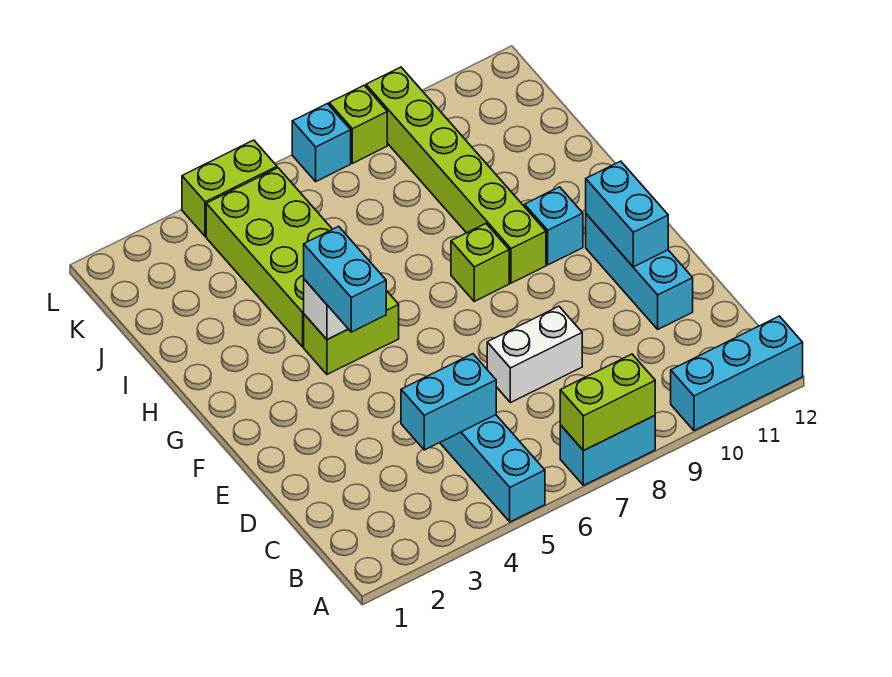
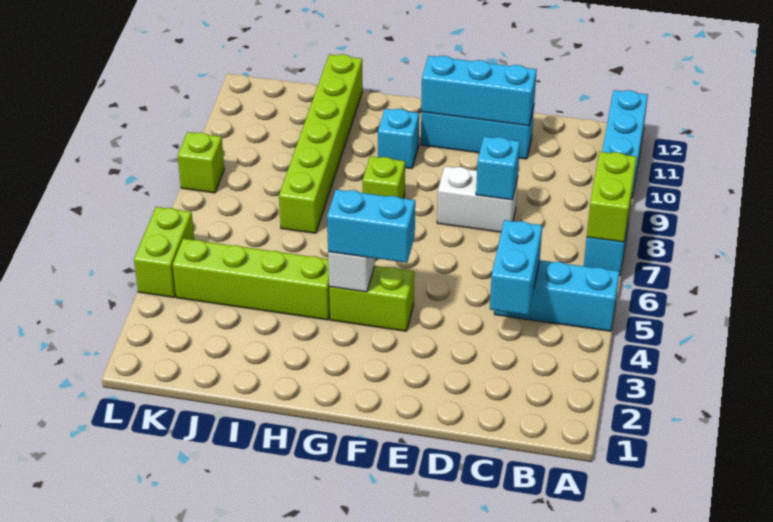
white brick D7:D8 level 1 -> white brick D8:E8 level 1
cyan brick E11:F11 level 2 -> cyan brick D11:F11 level 2
lime brick G4:G5 level 1 -> lime brick F4:G4 level 1
lime brick G9:L9 level 1 -> lime brick I7:I12 level 1
lime brick H4:K5 level 1 -> lime brick H4:K4 level 1
cyan brick L7 level 1 -> cyan brick D8 level 2

